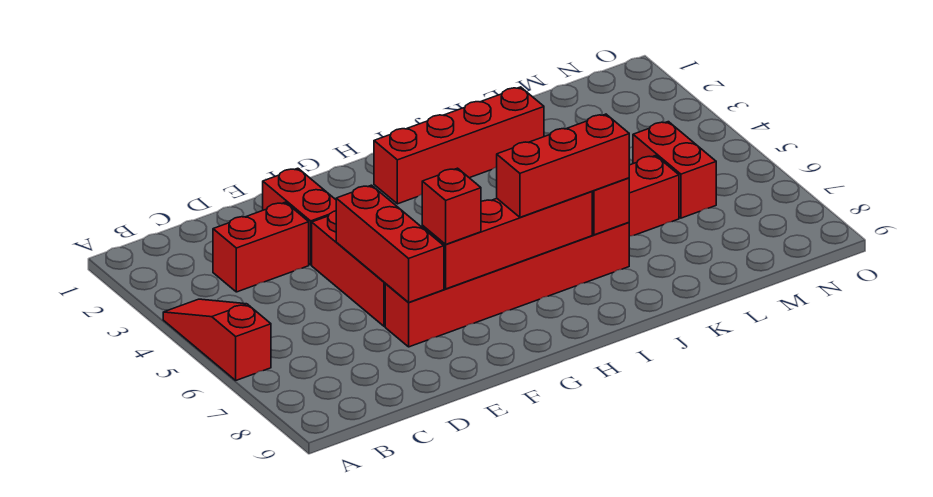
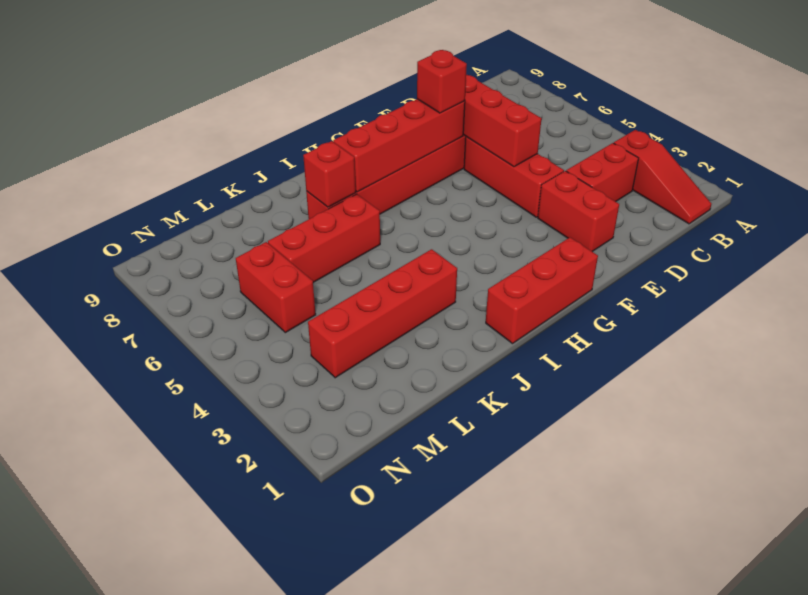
red slope A4:A6 level 1 top 6 -> red slope B1:B3 level 1 top 3
red brick H2:K2 level 1 -> red brick J3:M3 level 1
red brick H7:J7 level 3 -> red brick G1:I1 level 1

